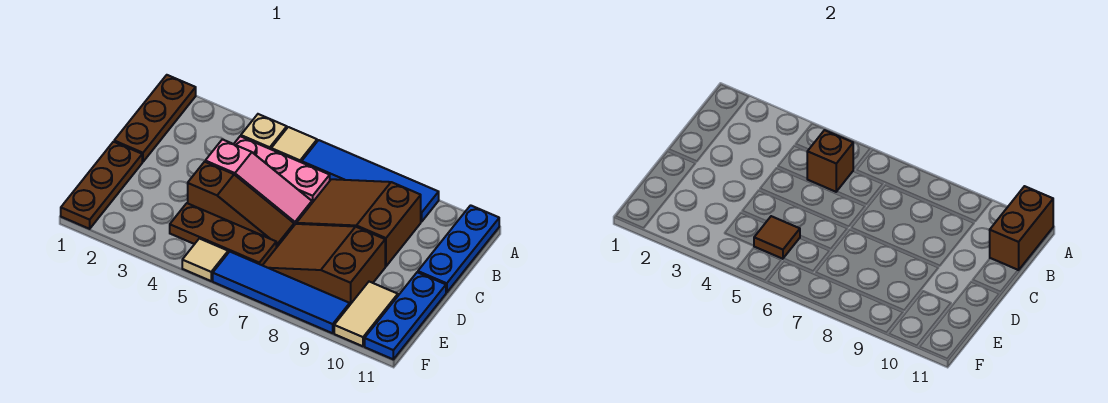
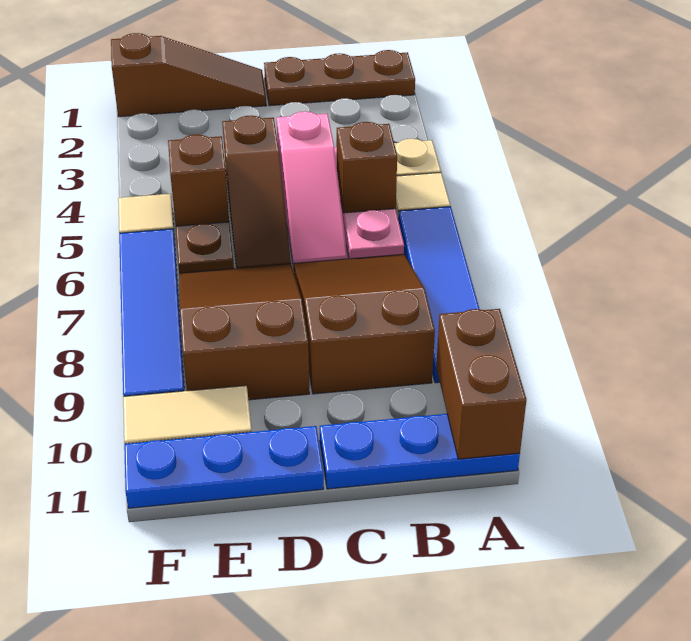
brown brick A11:B11 level 2 -> brown brick A10:A11 level 2
brown plate D1:F1 level 1 -> brown slope D1:F1 level 1 top F
brown tile E5 level 2 -> brown brick E5 level 2

